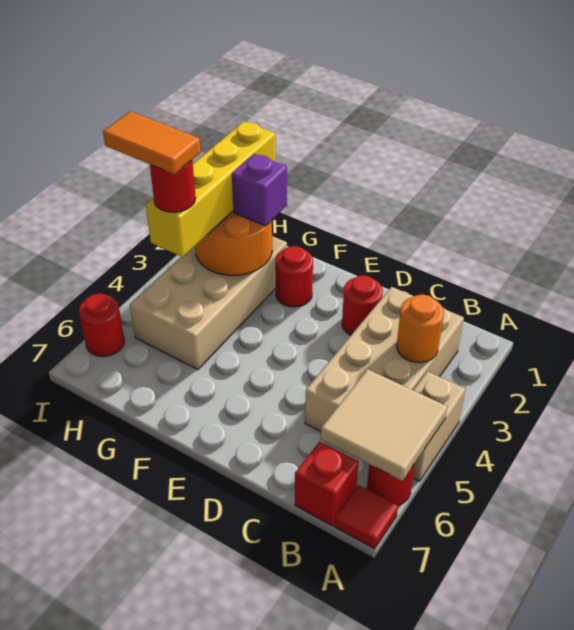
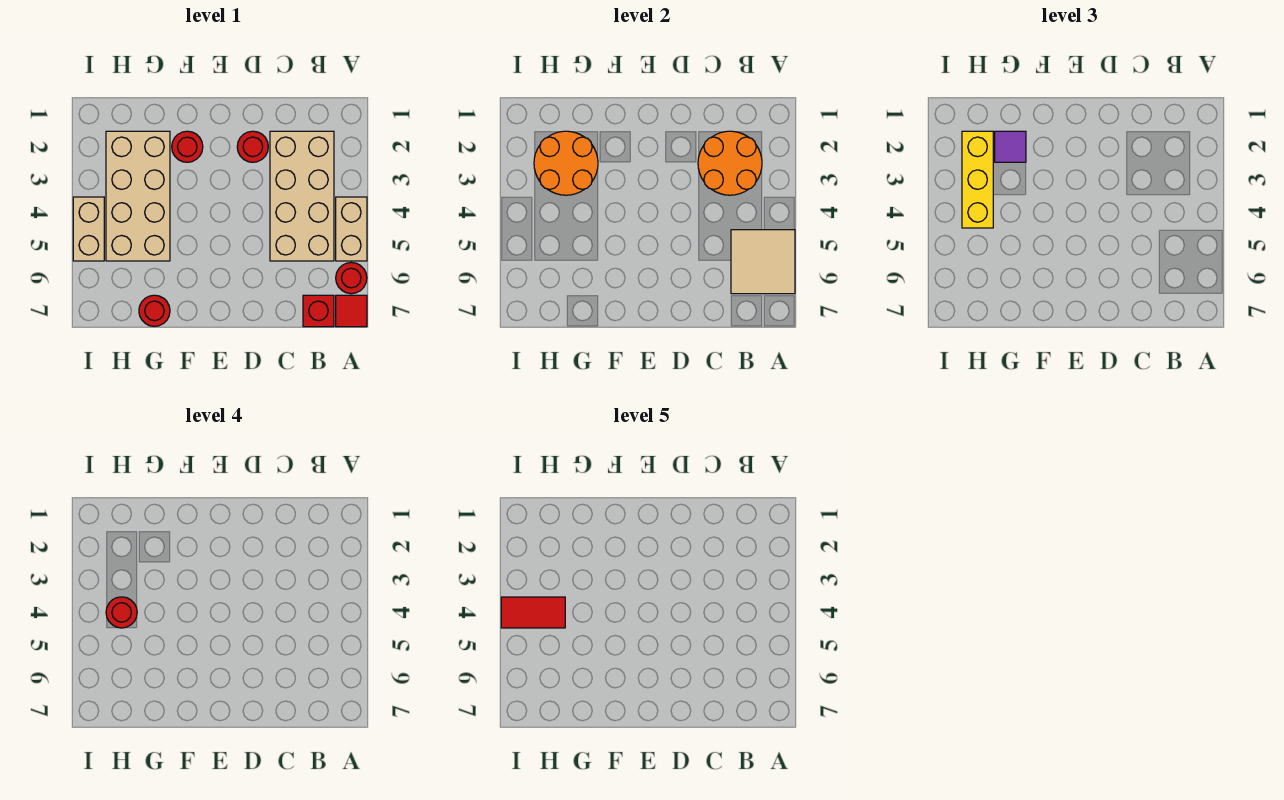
orange round brick B3 level 2 -> orange round brick B2:C3 level 2
purple brick G2 level 3 -> purple tile G2 level 3
yellow brick H1:H4 level 3 -> yellow brick H2:H4 level 3
orange tile H4:I4 level 5 -> red tile H4:I4 level 5
none -> tan brick I4:I5 level 1
red round brick I6 level 1 -> red round brick G7 level 1

